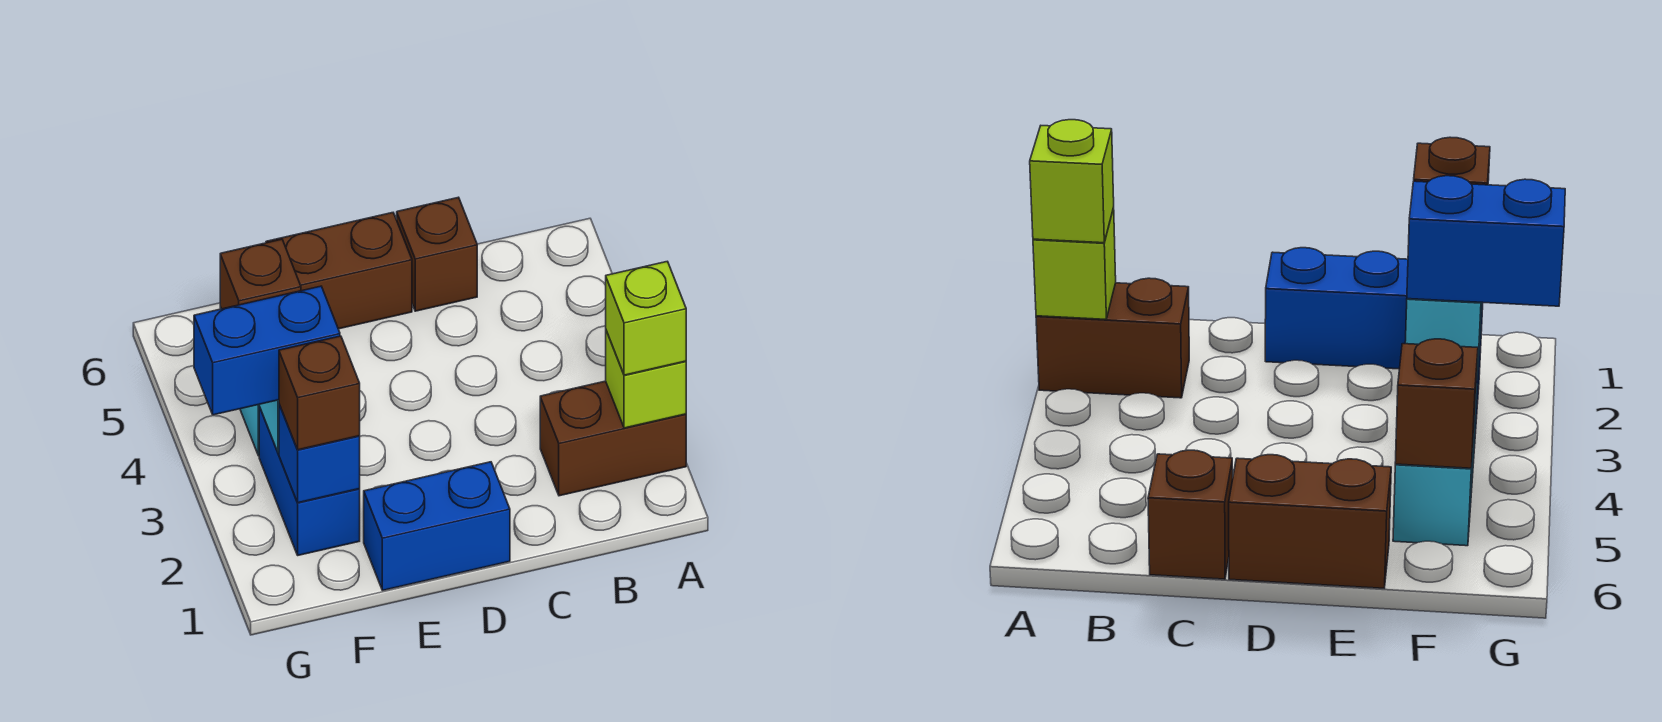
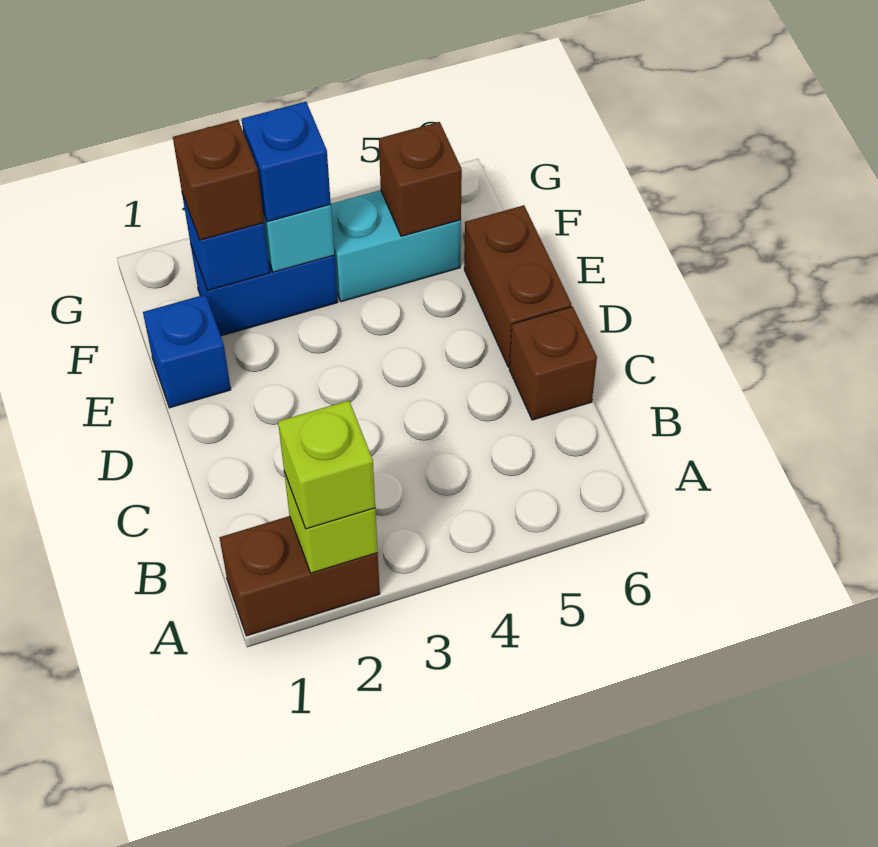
brown brick A2:B2 level 1 -> brown brick A1:A2 level 1
blue brick D1:E1 level 1 -> blue brick E1 level 1
blue brick F3:G3 level 3 -> blue brick F3 level 3

